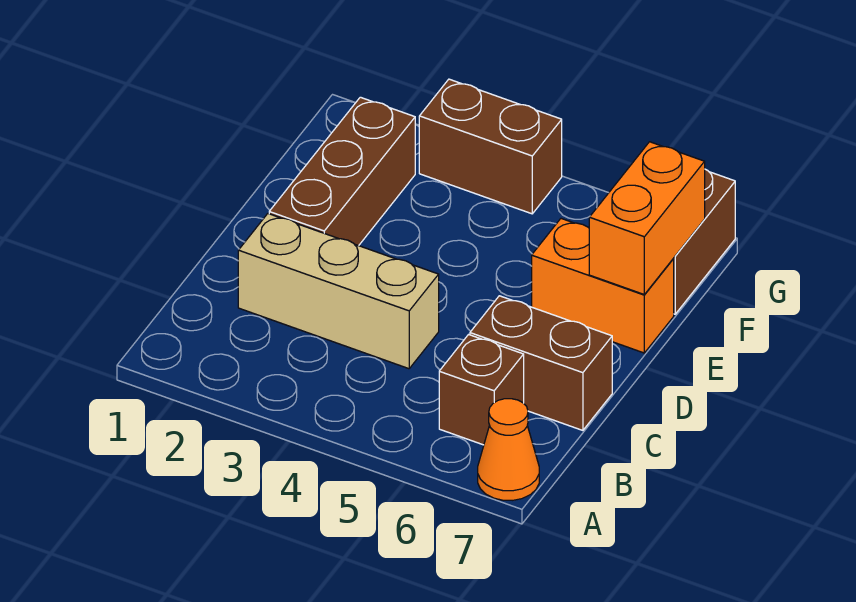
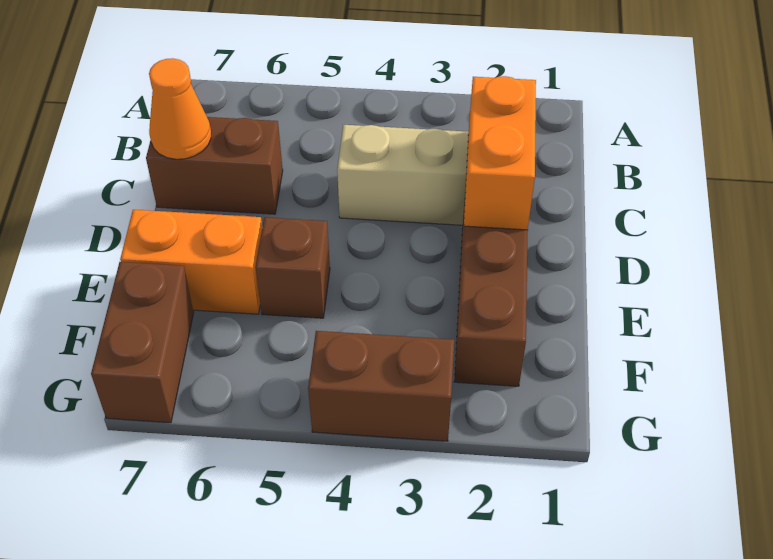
orange cone A7 level 1 -> orange cone C7 level 2
brown brick B6 level 1 -> brown brick E5 level 1
orange brick E7:F7 level 2 -> orange brick C2:D2 level 2

